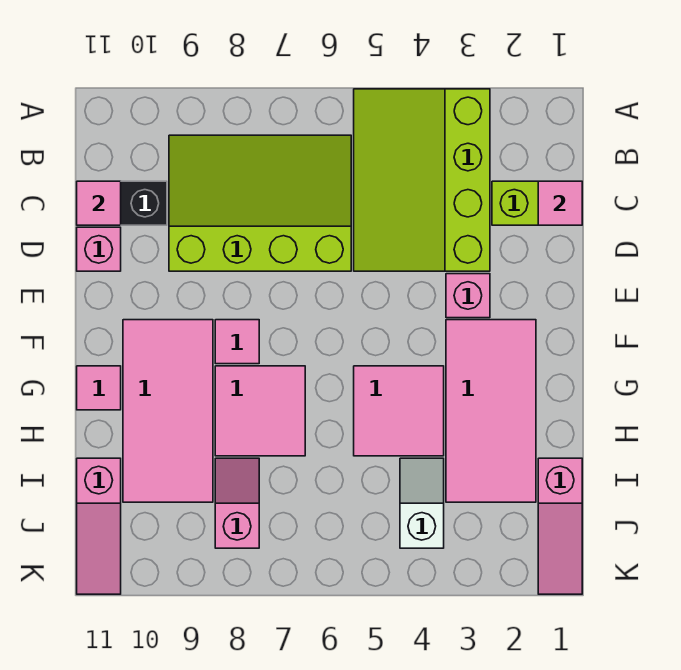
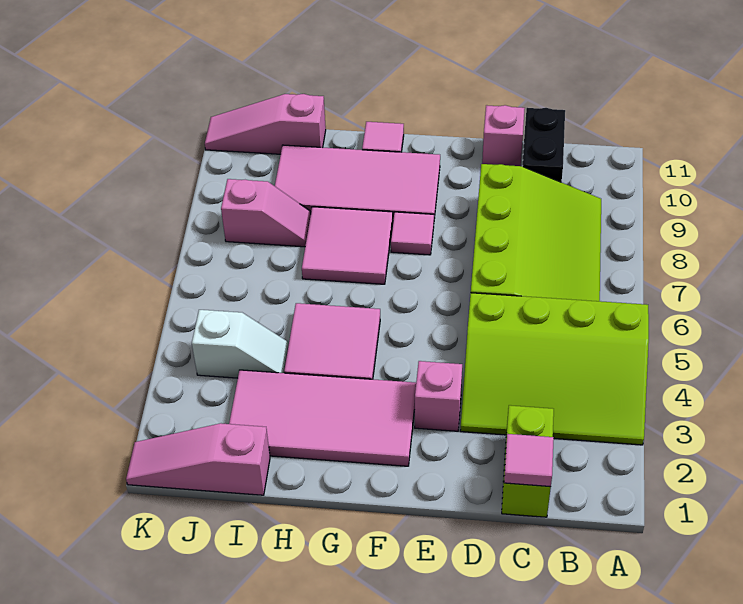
lime slope A3:D5 level 1 top 3 -> lime slope A3:D5 level 1 top 5
pink tile C11 level 2 -> none

